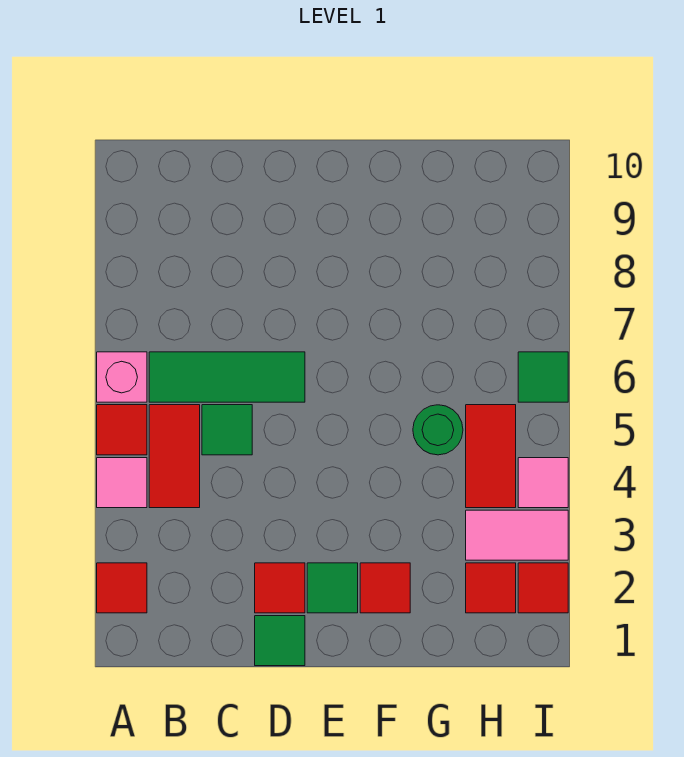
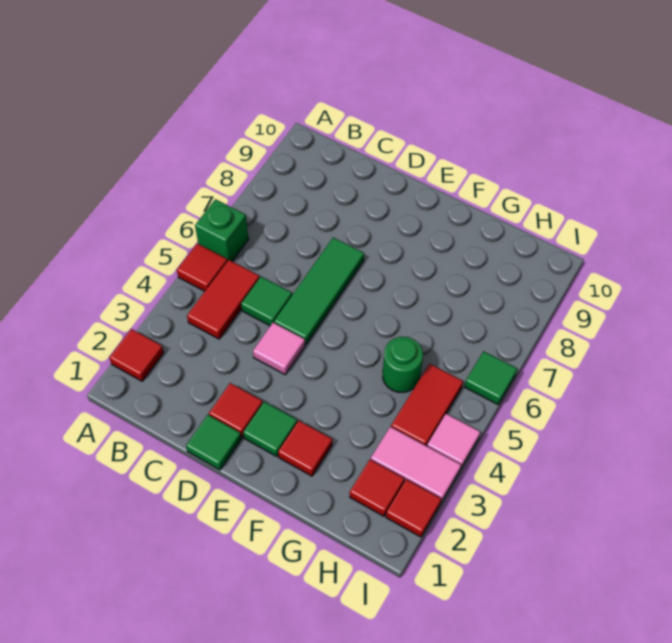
pink tile A4 level 1 -> pink tile D4 level 1
pink brick A6 level 1 -> green brick A6 level 1
green tile B6:D6 level 1 -> green tile D5:D7 level 1

